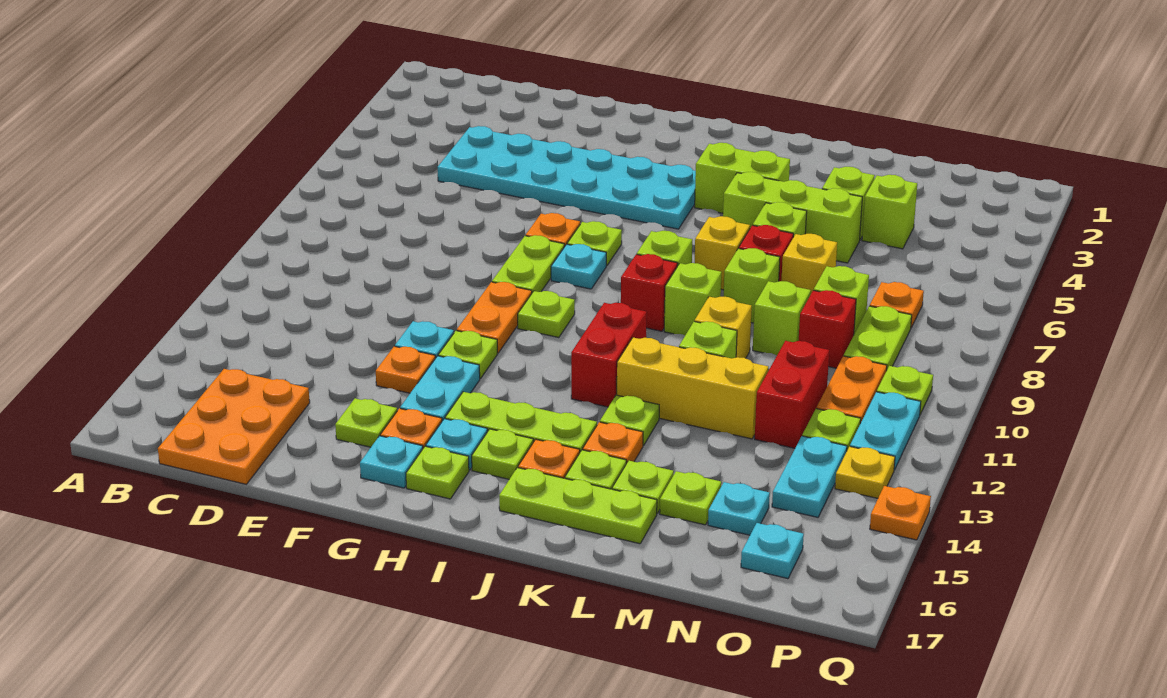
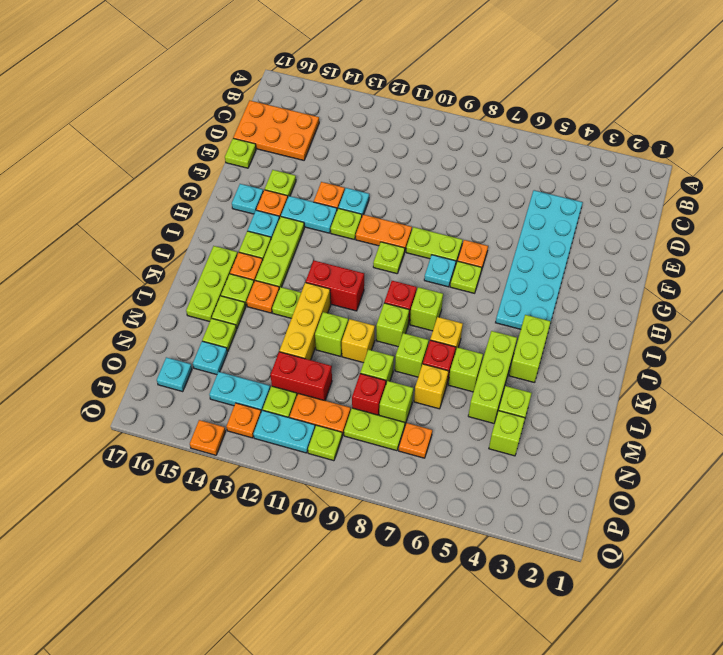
lime plate H16 level 1 -> lime plate E17 level 1
yellow plate P13 level 1 -> orange plate P13 level 1

